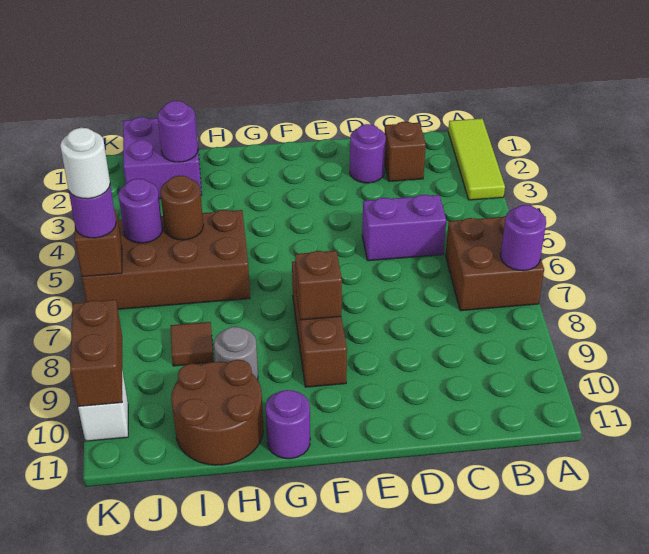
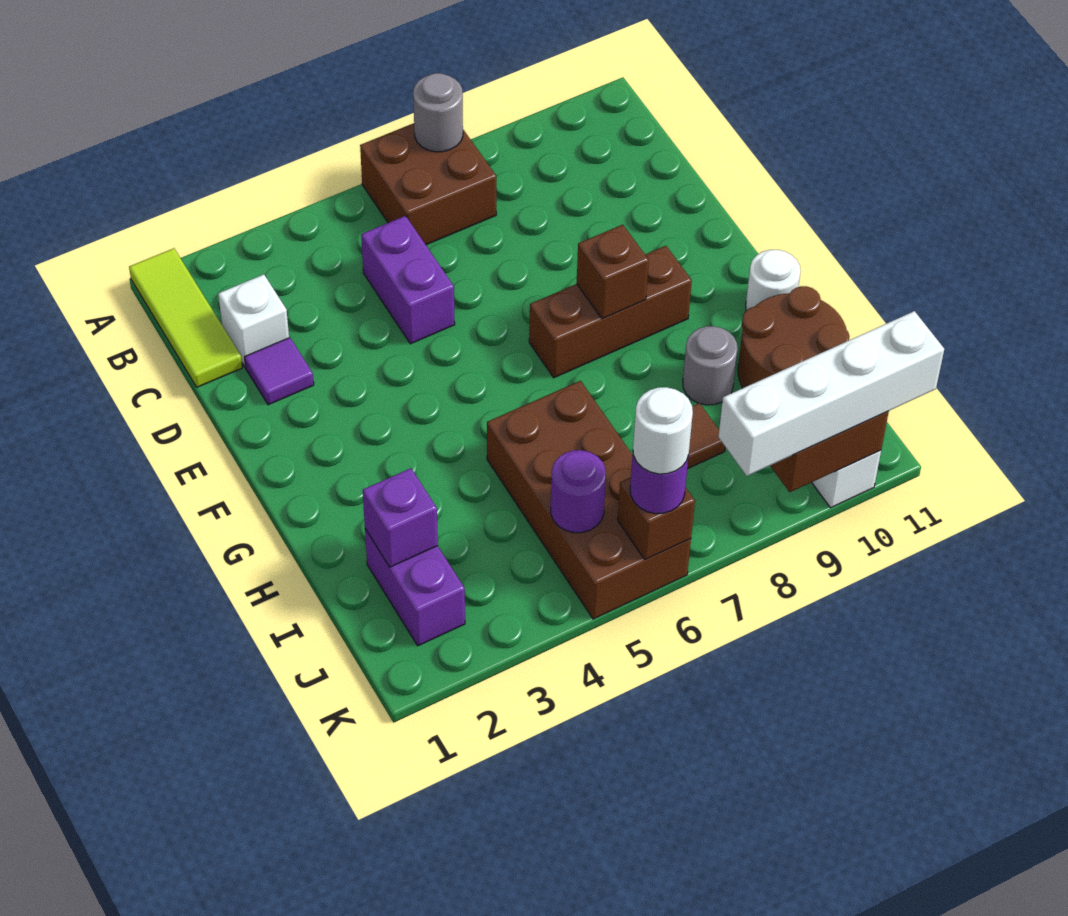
lime tile A1:A3 level 1 -> lime tile A1:C1 level 1
purple round brick A7 level 2 -> grey round brick A7 level 2
brown brick C2 level 1 -> white brick C2 level 1
purple round brick D2 level 1 -> purple tile D2 level 1
purple round brick G11 level 1 -> white round brick G11 level 1
purple brick I1:J2 level 1 -> purple brick I2:J2 level 1
purple round brick I2 level 2 -> purple brick I2 level 2
brown round brick I5 level 2 -> none
none -> white brick K8:K11 level 3

